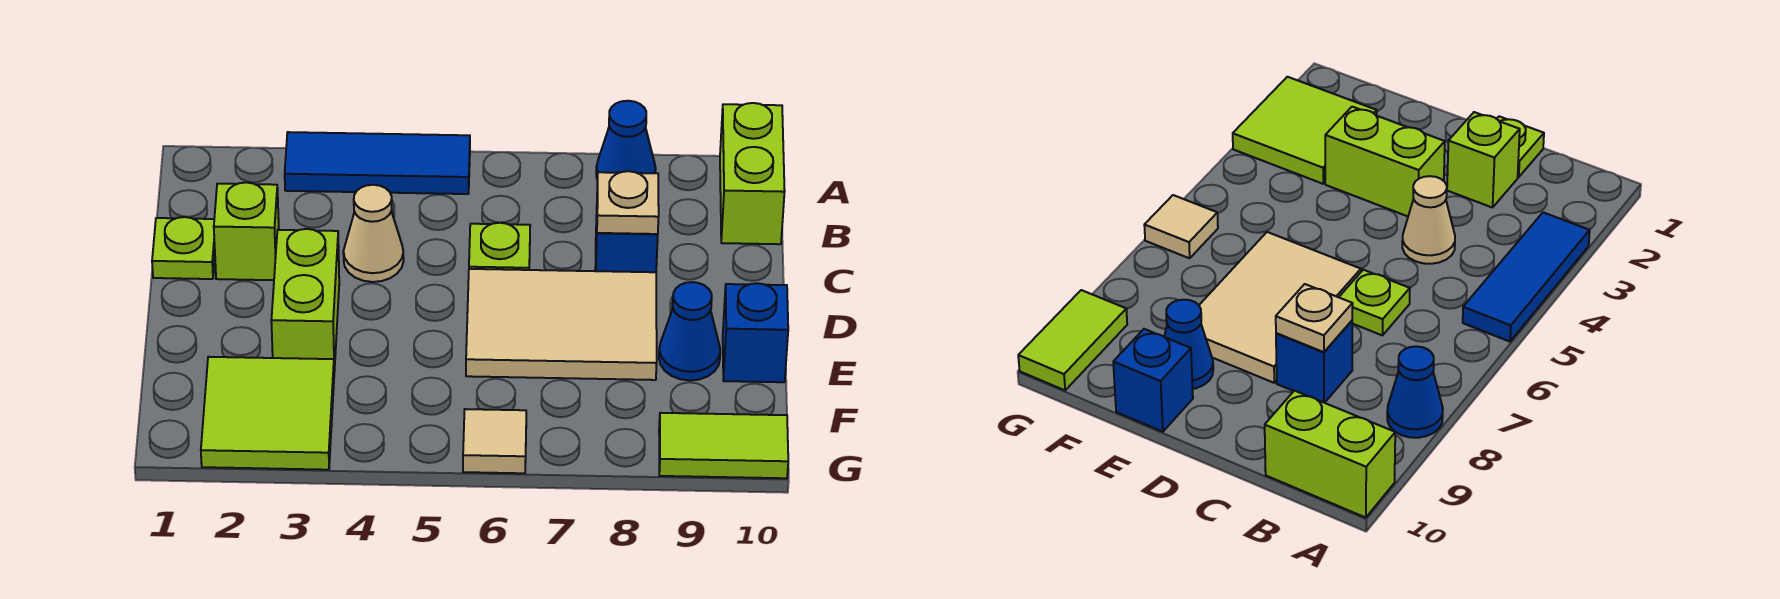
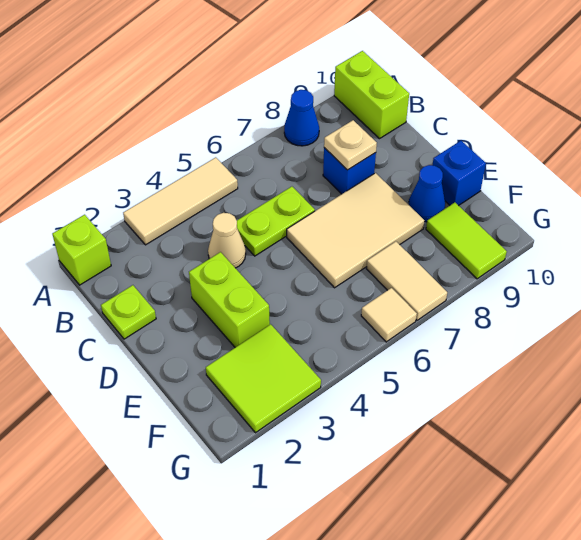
blue tile A3:A5 level 1 -> tan tile A3:A5 level 1
lime brick C2 level 1 -> lime brick A1 level 1
lime plate C6 level 1 -> lime plate C5:C6 level 1
none -> tan tile F7:G7 level 1
lime tile G9:G10 level 1 -> lime tile F9:G9 level 1

